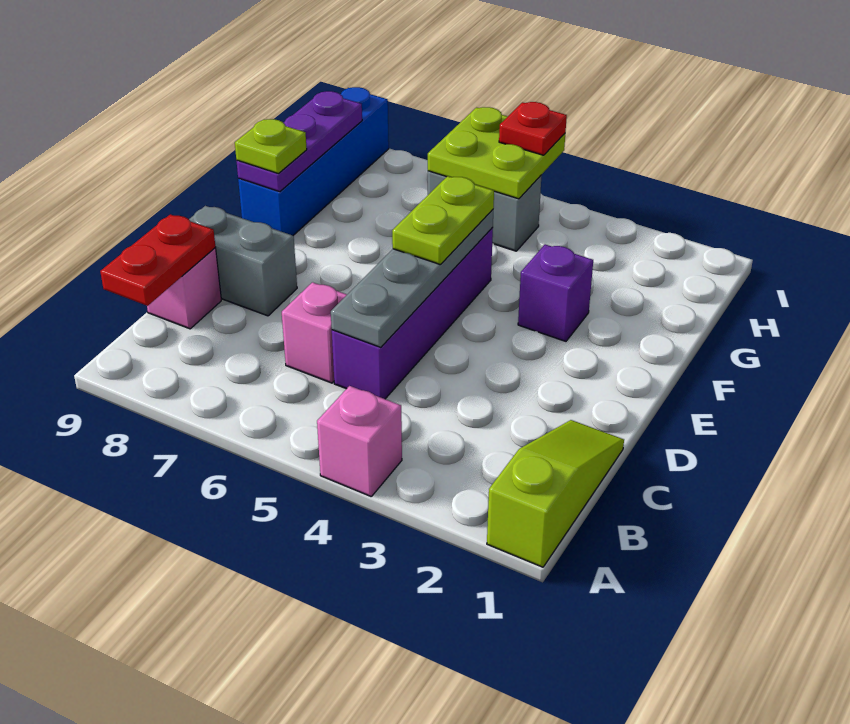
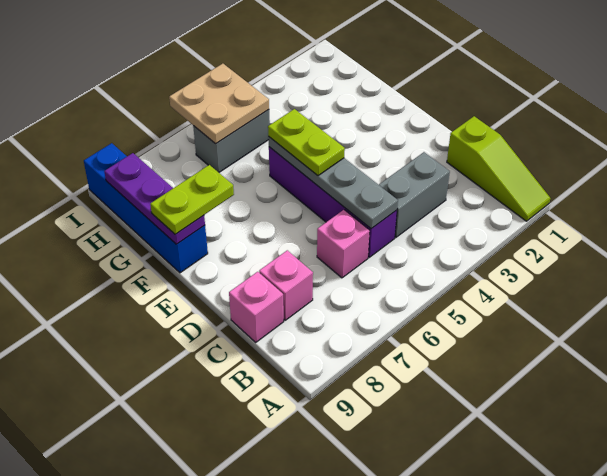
lime slope A1:C1 level 1 top A -> lime slope A1:C1 level 1 top C
pink brick A4 level 1 -> pink brick C8 level 1
red plate B9:C9 level 2 -> none
grey brick D8:D9 level 1 -> grey brick C3:C4 level 1
purple brick F3 level 1 -> none
lime plate F9 level 3 -> lime plate F8:F9 level 3
lime plate H5:I6 level 2 -> tan plate H5:I6 level 2
red plate I5 level 3 -> none

